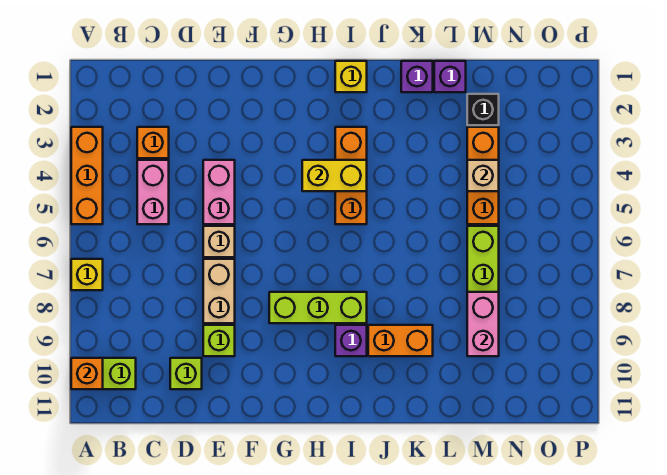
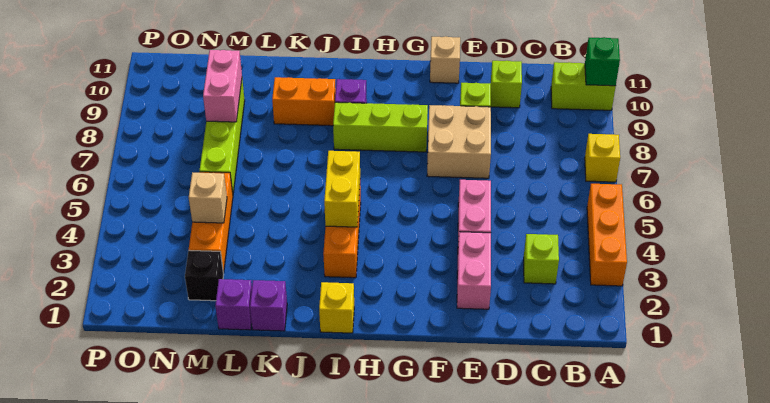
orange brick A10 level 2 -> green brick A10 level 2
orange brick C3 level 1 -> lime brick C3 level 1
pink brick C4:C5 level 1 -> pink brick E2:E3 level 1
tan brick E6 level 1 -> tan brick F11 level 1
tan brick E7:E8 level 1 -> tan brick E7:F8 level 1
yellow brick H4:I4 level 2 -> yellow brick I4:I5 level 2

